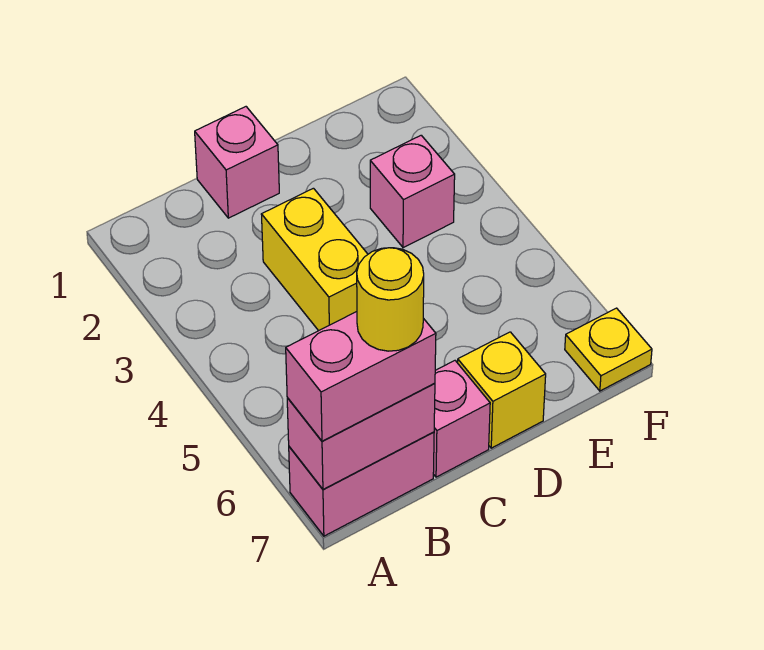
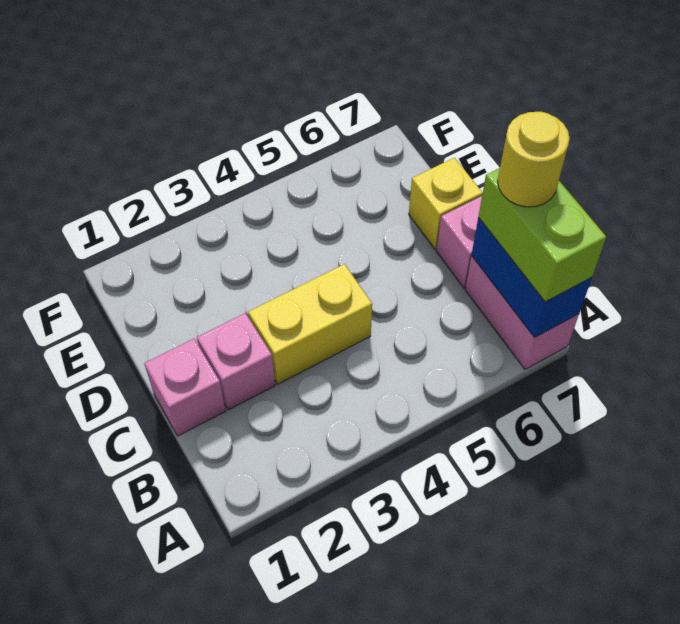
pink brick A7:B7 level 2 -> blue brick A7:B7 level 2
pink brick A7:B7 level 3 -> lime brick A7:B7 level 3
pink brick E3 level 1 -> pink brick C2 level 1
yellow plate F7 level 1 -> none

